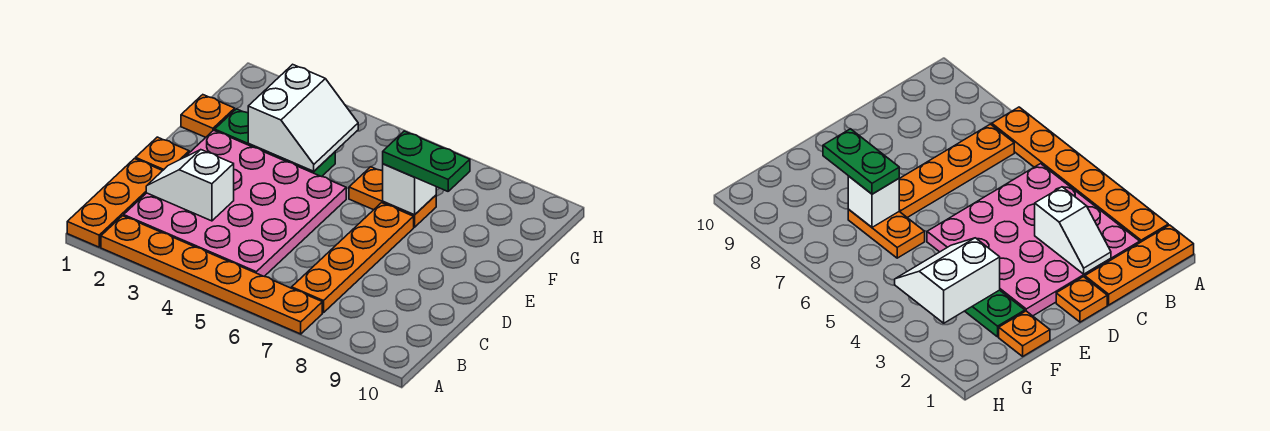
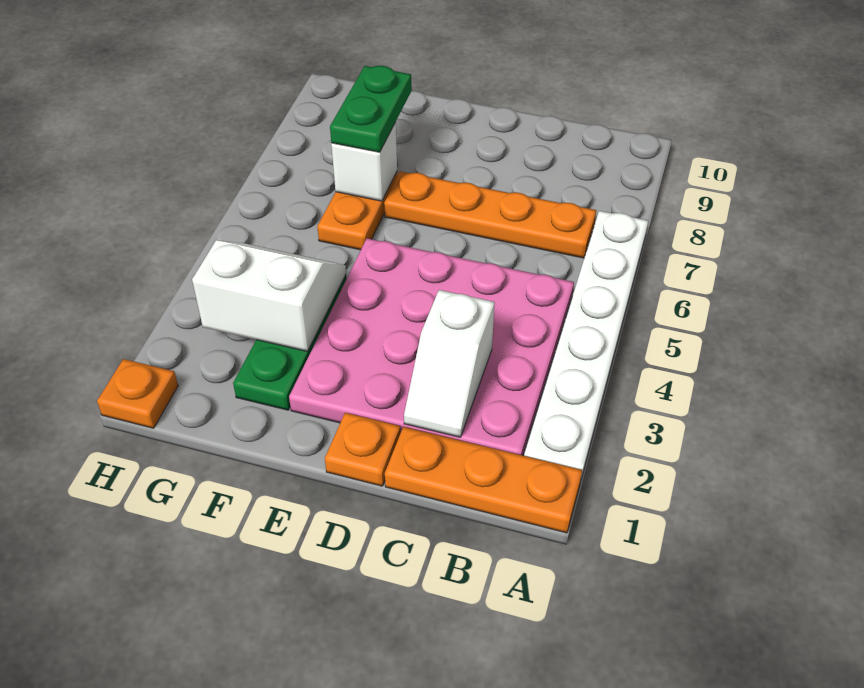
orange plate A2:A7 level 1 -> white plate A2:A7 level 1
orange plate F1 level 1 -> orange plate H1 level 1

